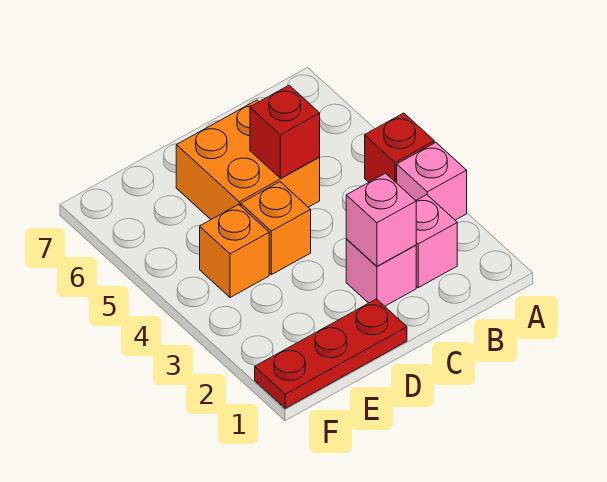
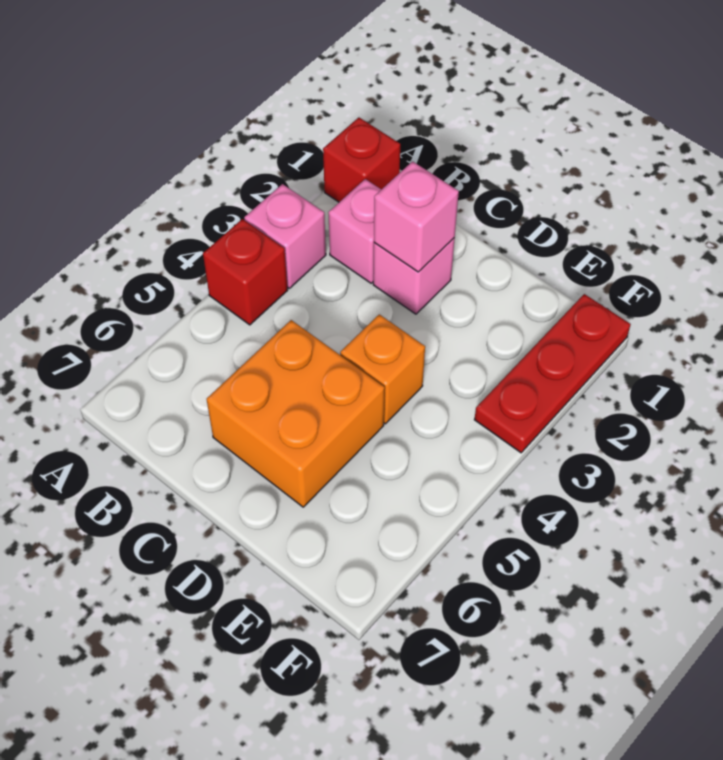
red brick C5 level 2 -> red brick A1 level 1
red plate D1:F1 level 1 -> red plate F1:F3 level 1
orange brick E4 level 1 -> none

